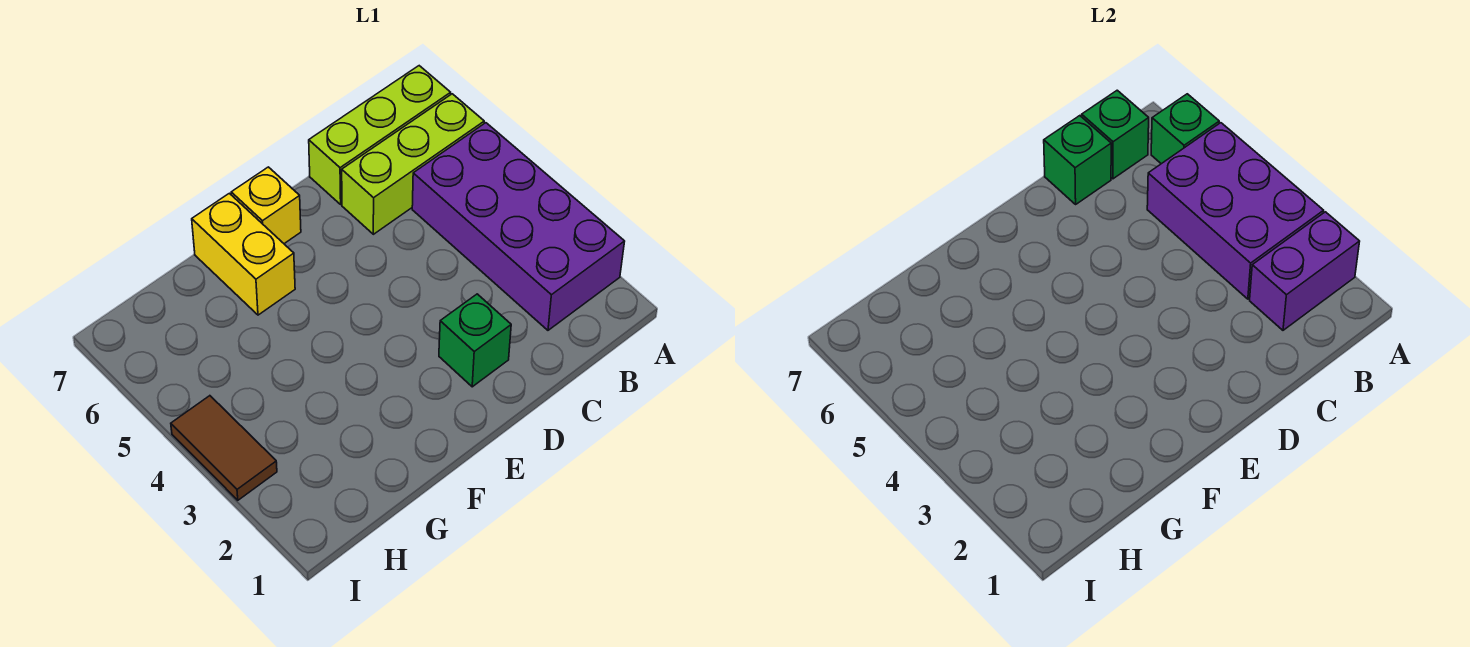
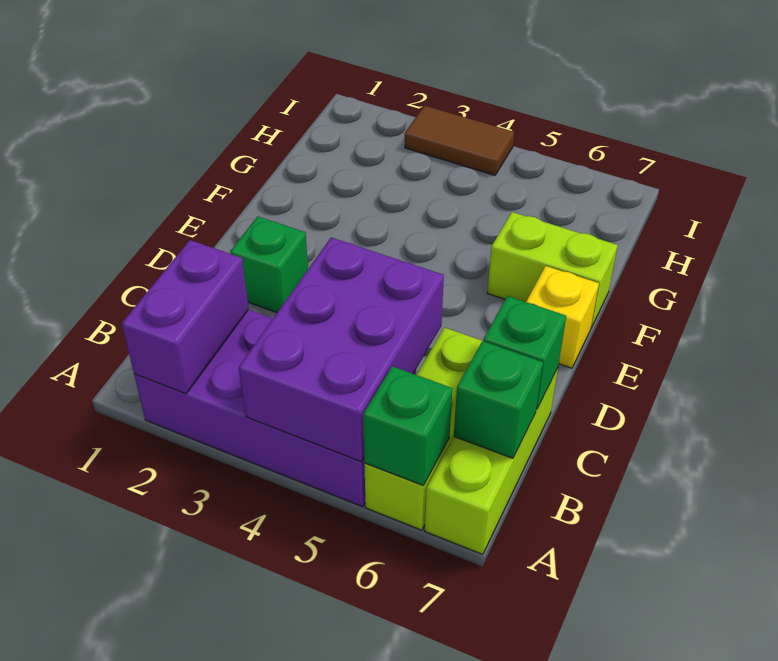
purple brick A3:B5 level 2 -> purple brick A4:C5 level 2
yellow brick F6:F7 level 1 -> lime brick F6:F7 level 1

